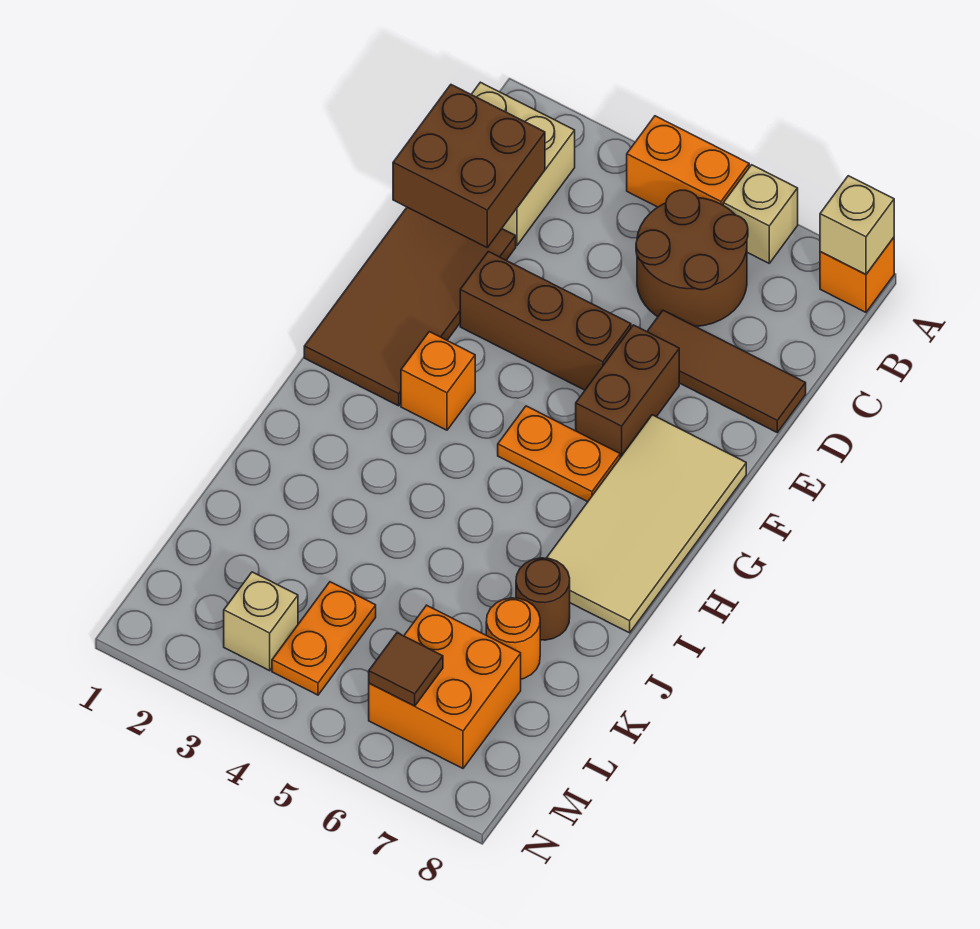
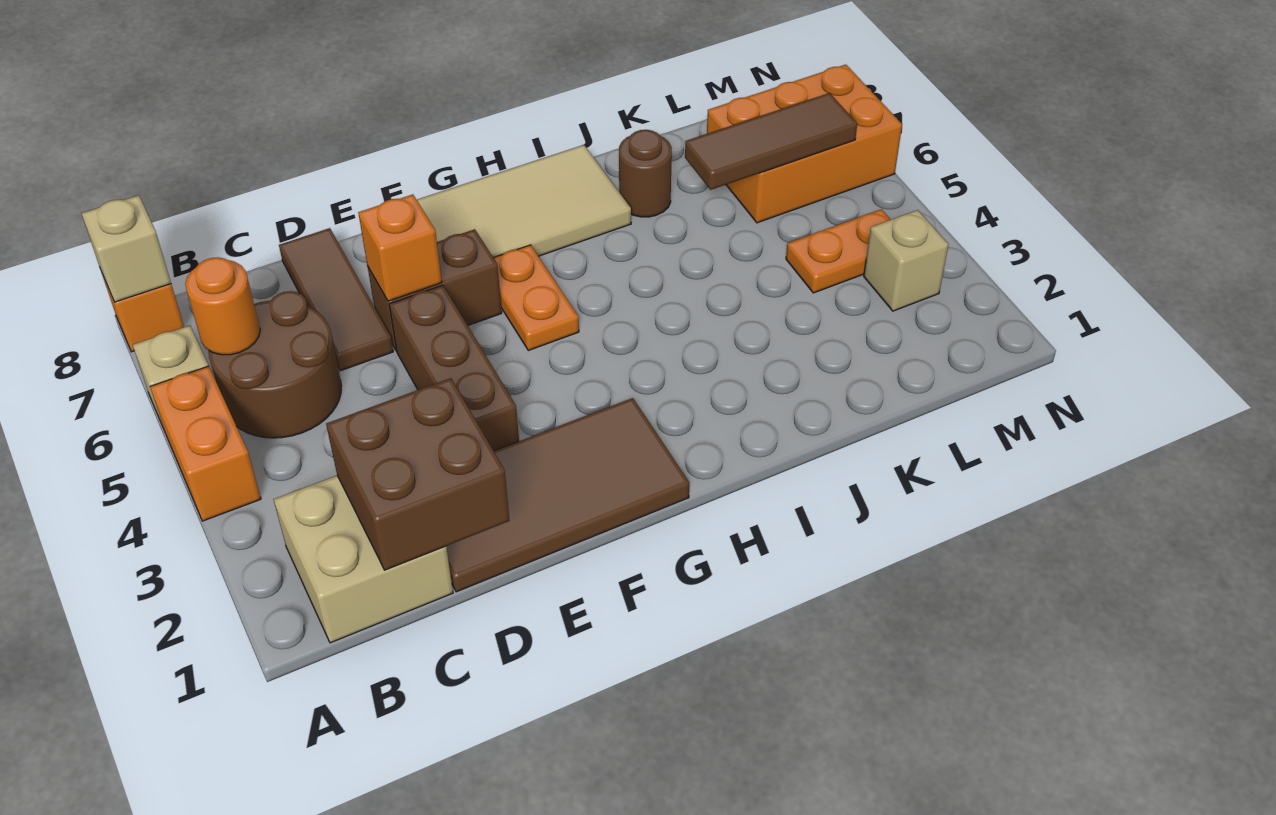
orange brick G3 level 1 -> orange brick E6 level 2
orange round brick K7 level 1 -> orange round brick B6 level 2
orange brick L6:M7 level 1 -> orange brick L6:N7 level 1
brown tile M6 level 2 -> brown tile K6:M6 level 2

